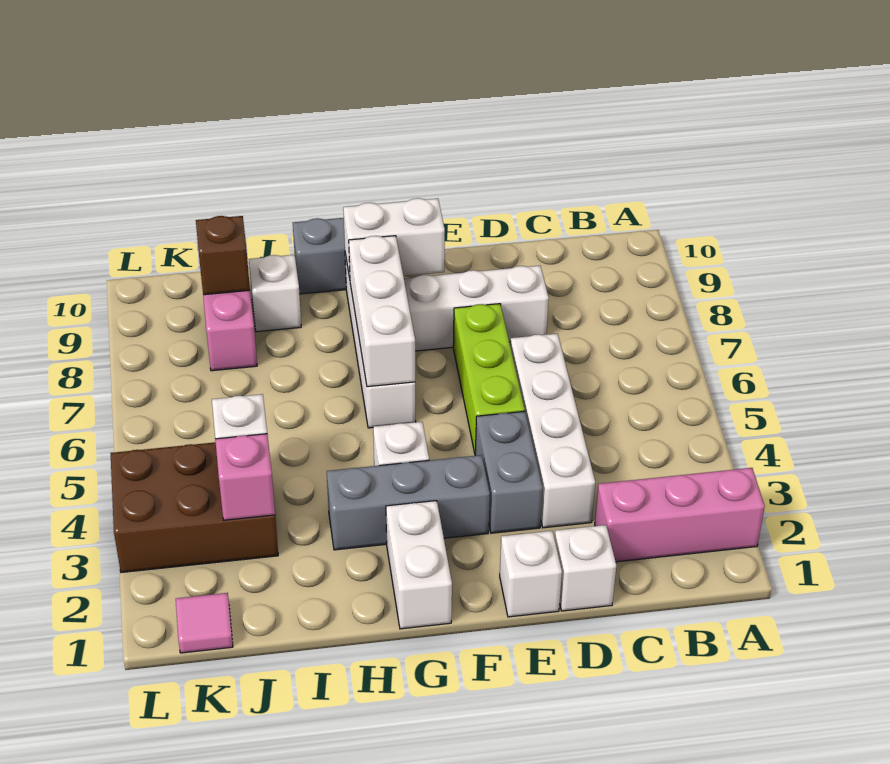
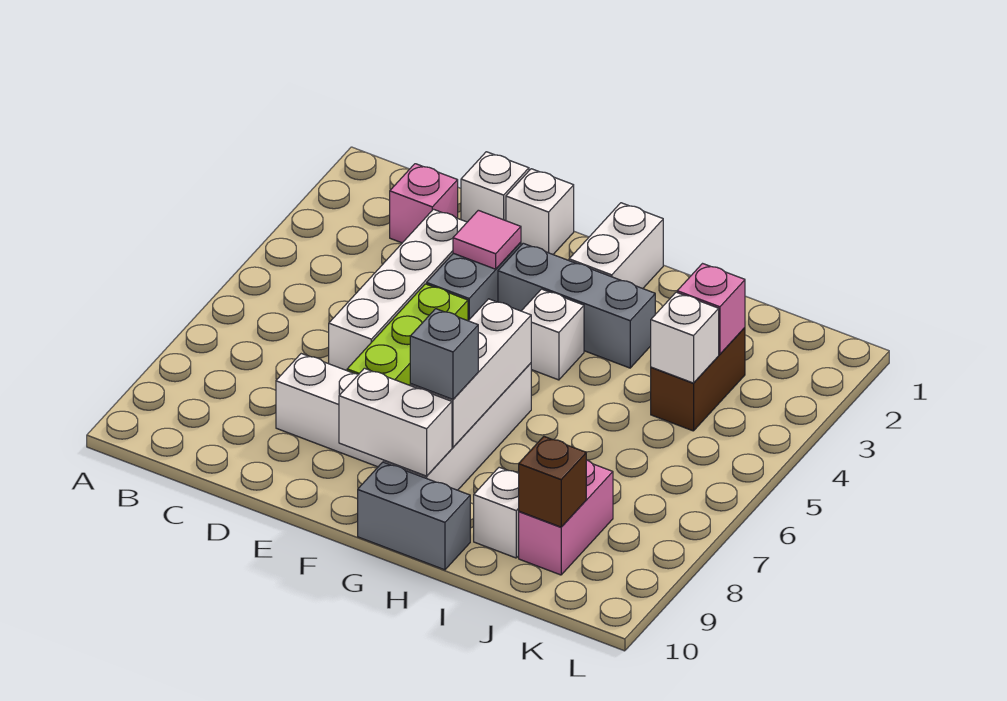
pink brick A2:C2 level 1 -> pink brick C2 level 1
none -> grey brick G8 level 3
brown brick J3:L4 level 1 -> brown brick J3:J4 level 1
pink tile K1 level 1 -> pink tile E3 level 2

